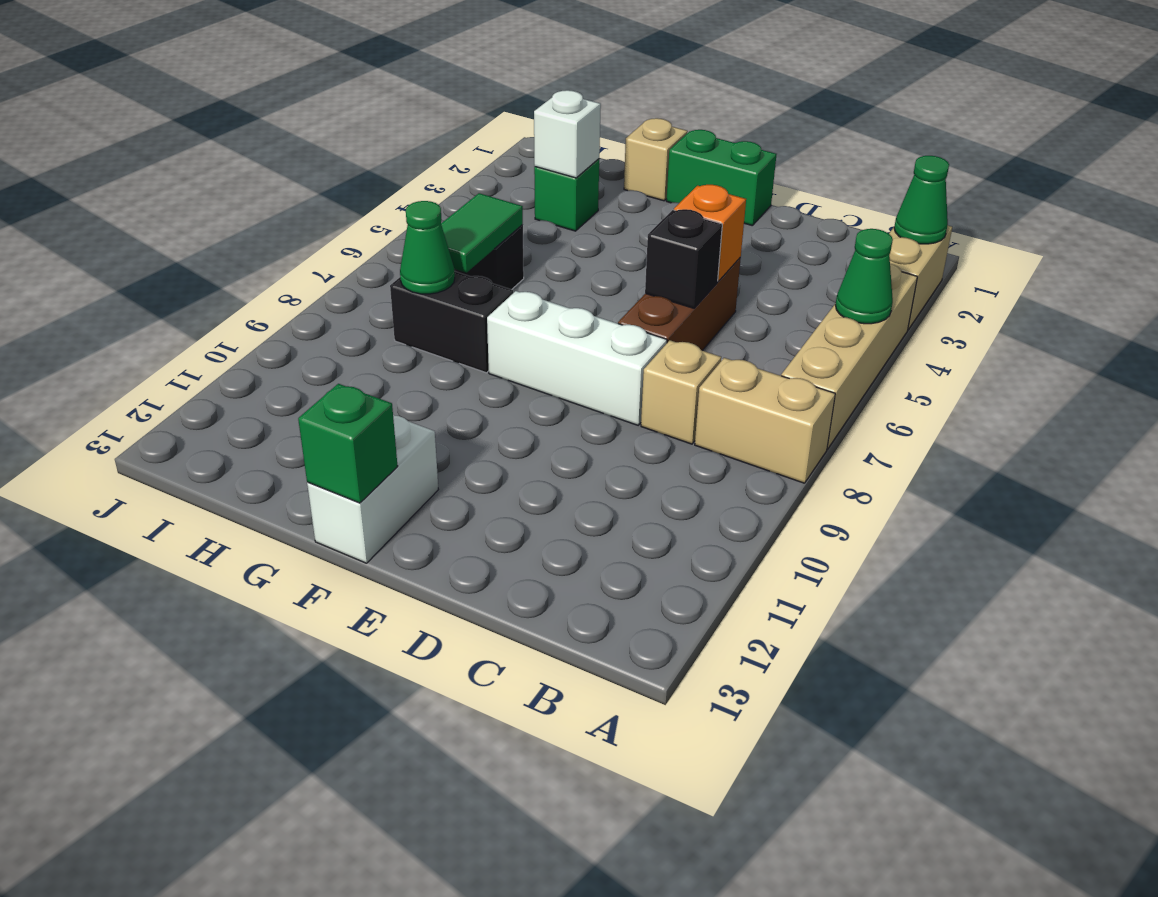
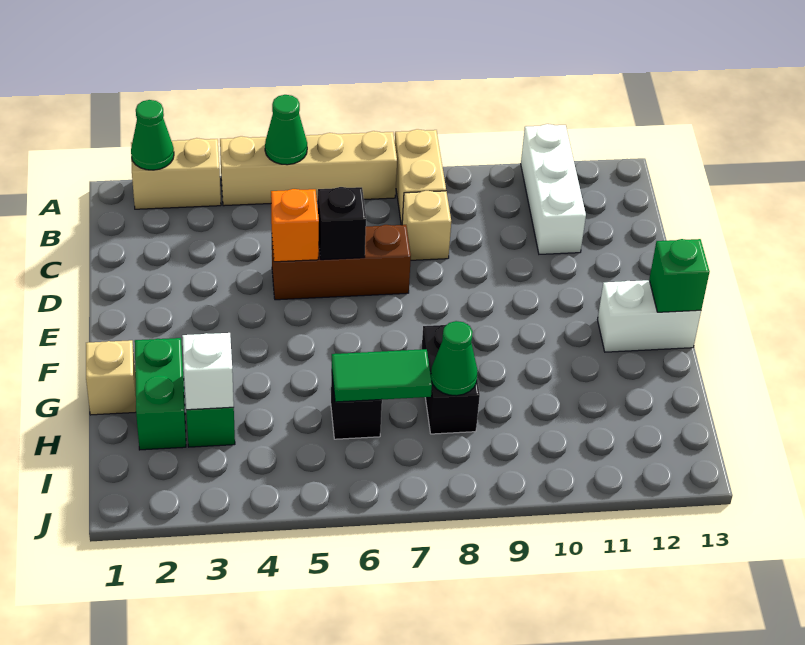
white brick D8:F8 level 1 -> white brick A11:C11 level 1
green brick E1:F1 level 1 -> green brick G2:H2 level 1

